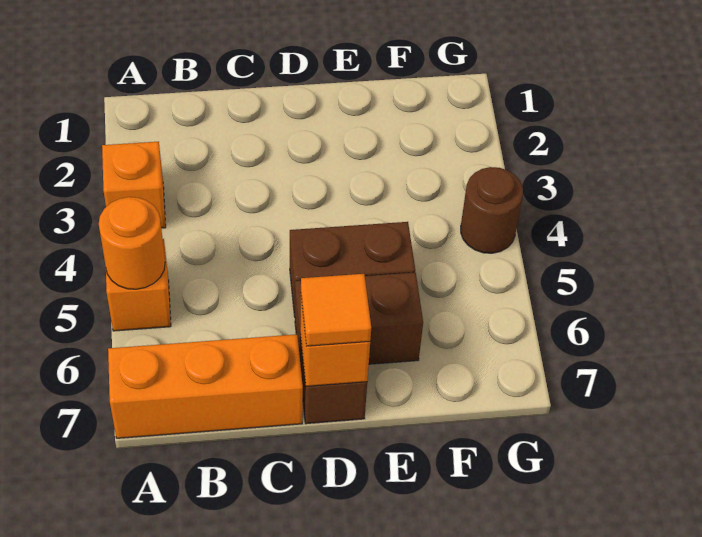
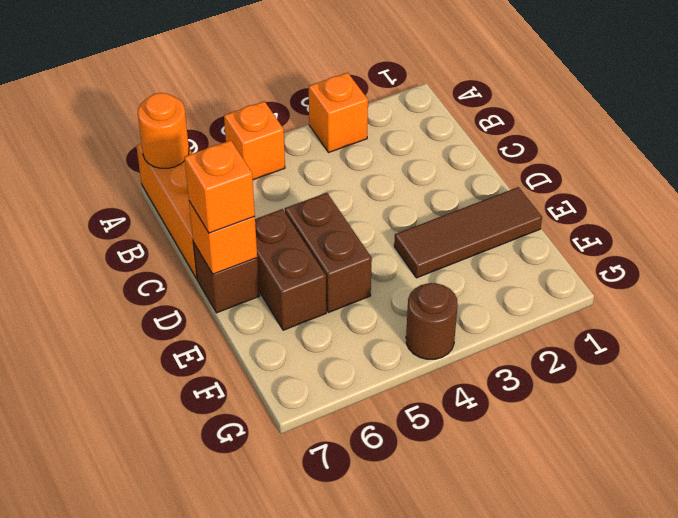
orange round brick A5 level 2 -> orange round brick A7 level 2
orange tile D7 level 3 -> orange brick D7 level 3
none -> brown tile E1:E3 level 1

